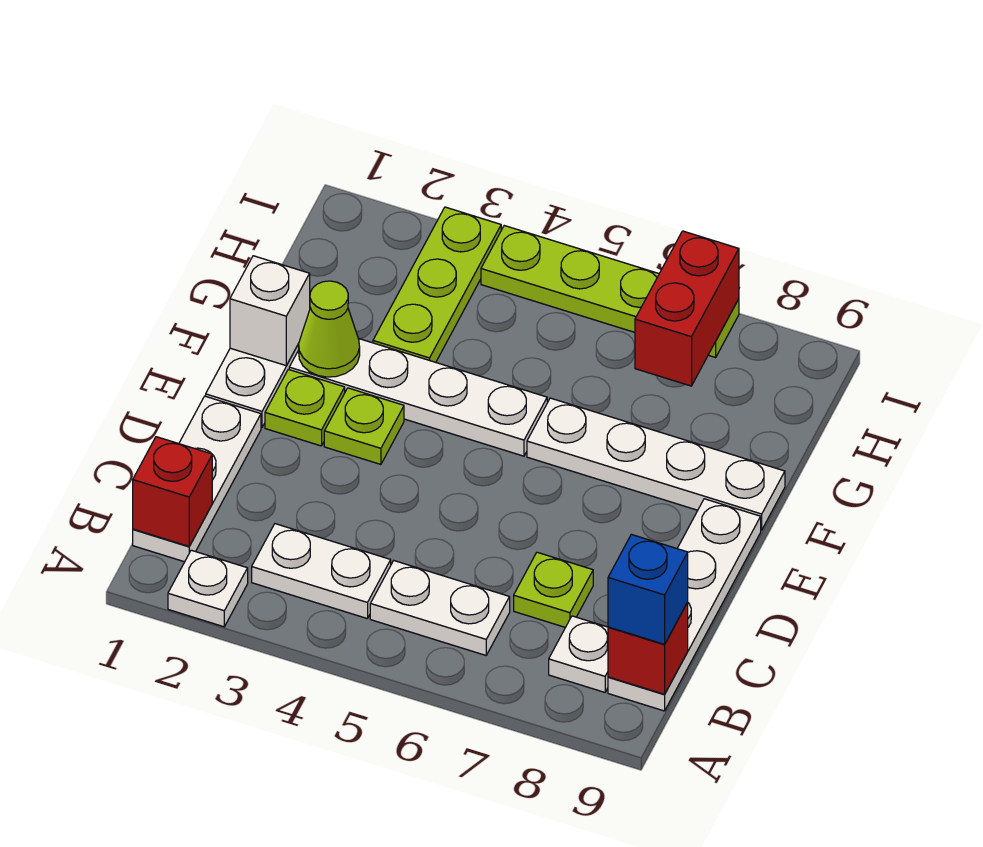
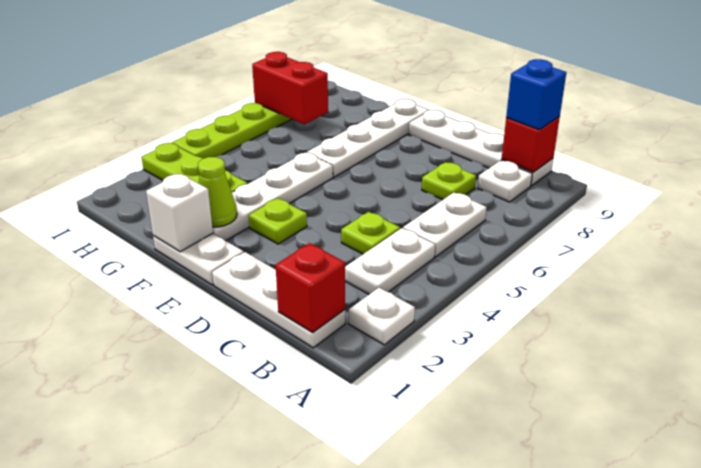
lime plate E2 level 1 -> lime plate C4 level 1

